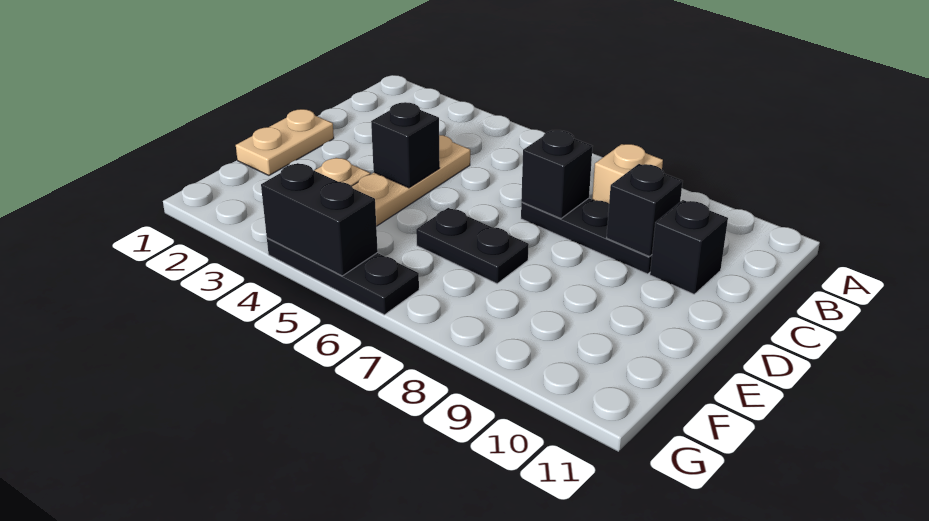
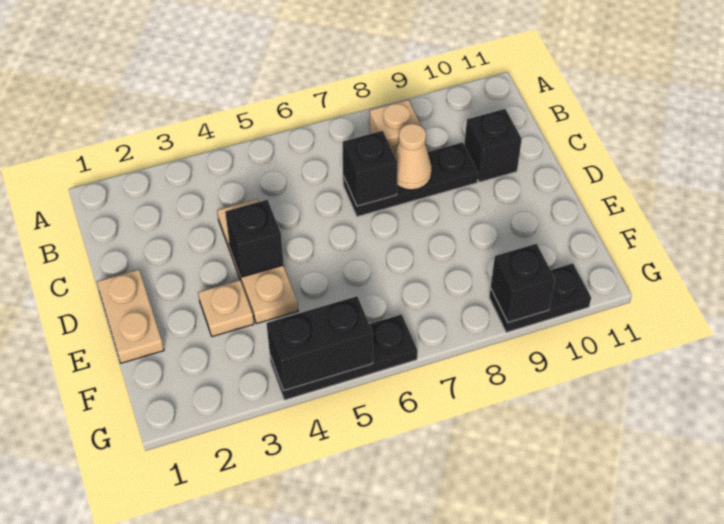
none -> tan cone C8 level 2
black brick C9 level 2 -> black brick G9 level 2
black plate E6:E7 level 1 -> black plate G9:G10 level 1

